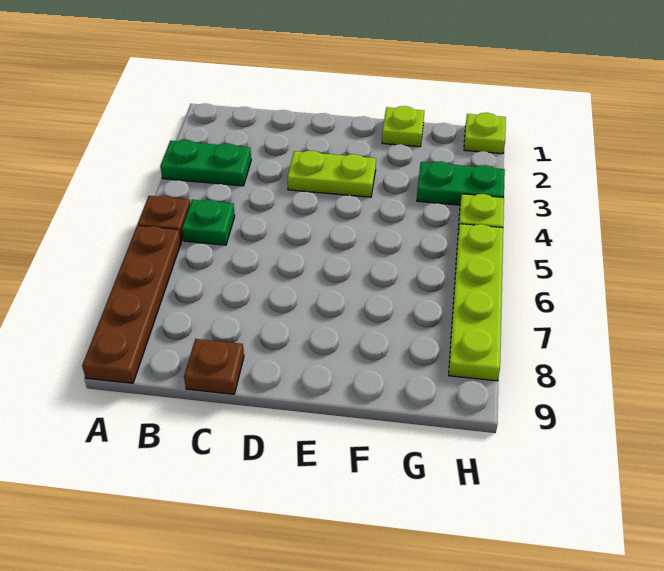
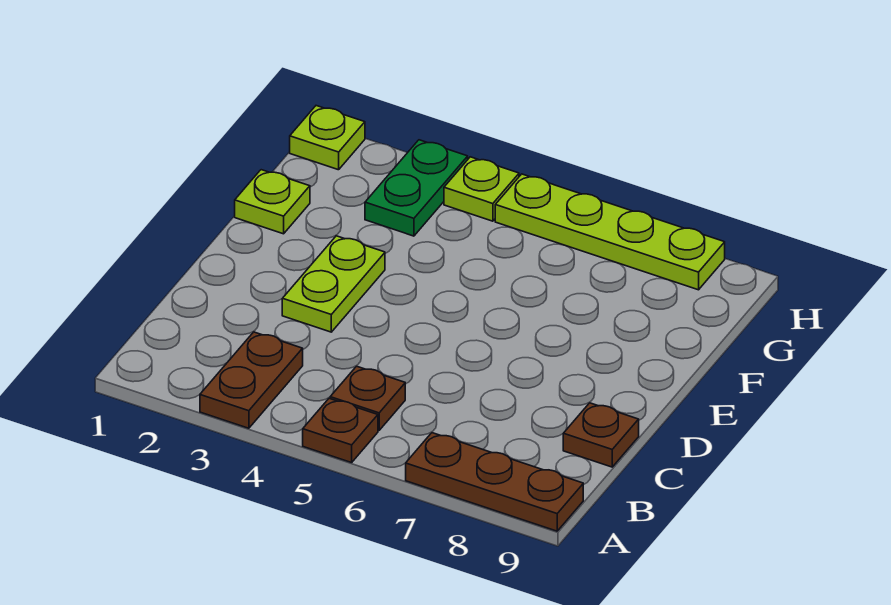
green plate A3:B3 level 1 -> brown plate A3:B3 level 1
brown plate A6:A9 level 1 -> brown plate A7:A9 level 1
green plate B5 level 1 -> brown plate B5 level 1

